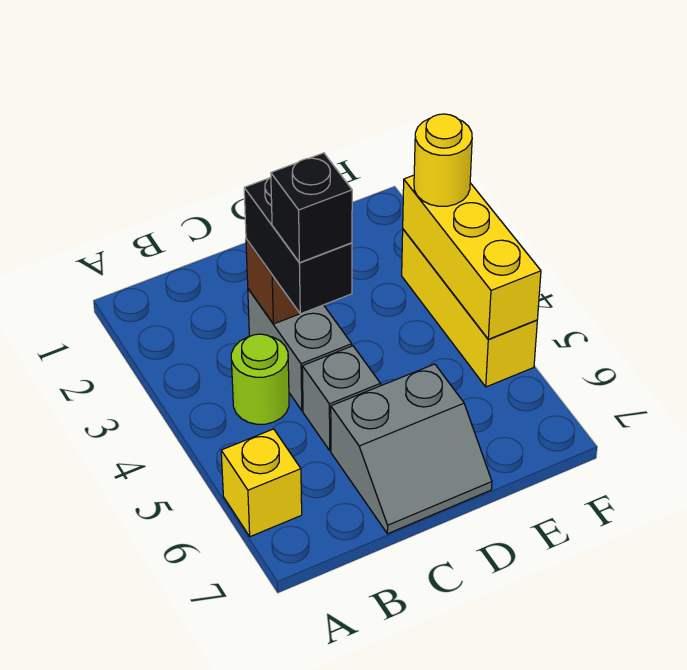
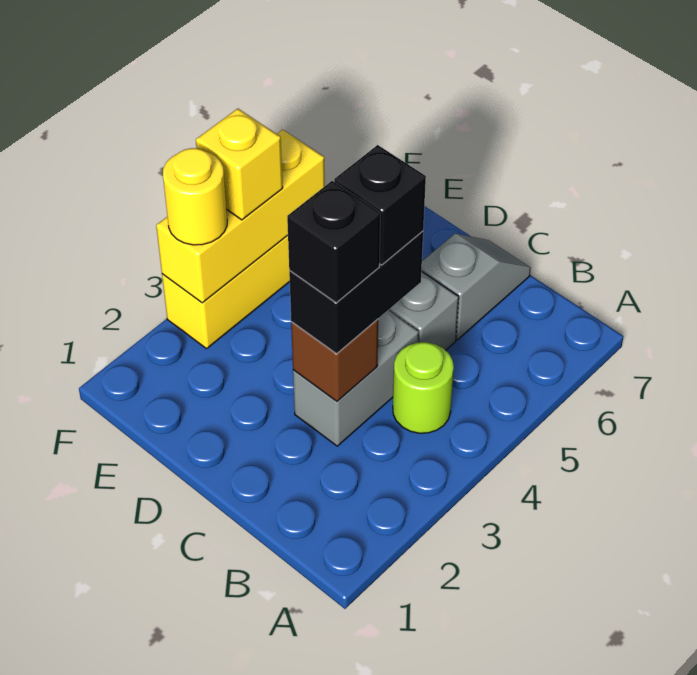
yellow brick A6 level 1 -> yellow brick F4 level 3
none -> black brick C3 level 4
grey slope C6:D7 level 1 top 6 -> grey slope C6:C7 level 1 top 6

